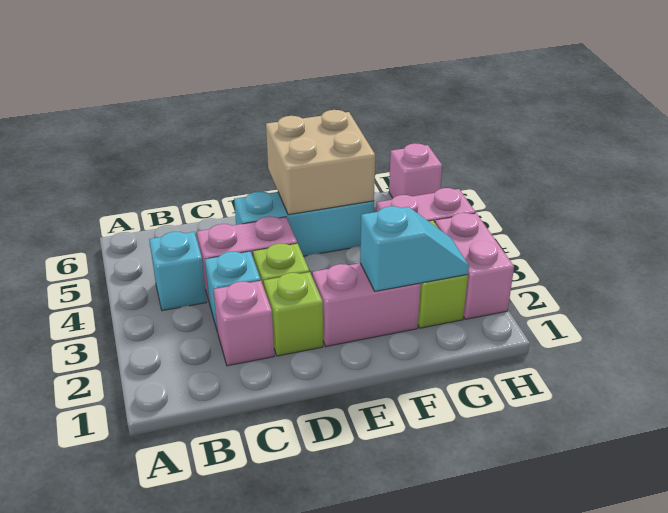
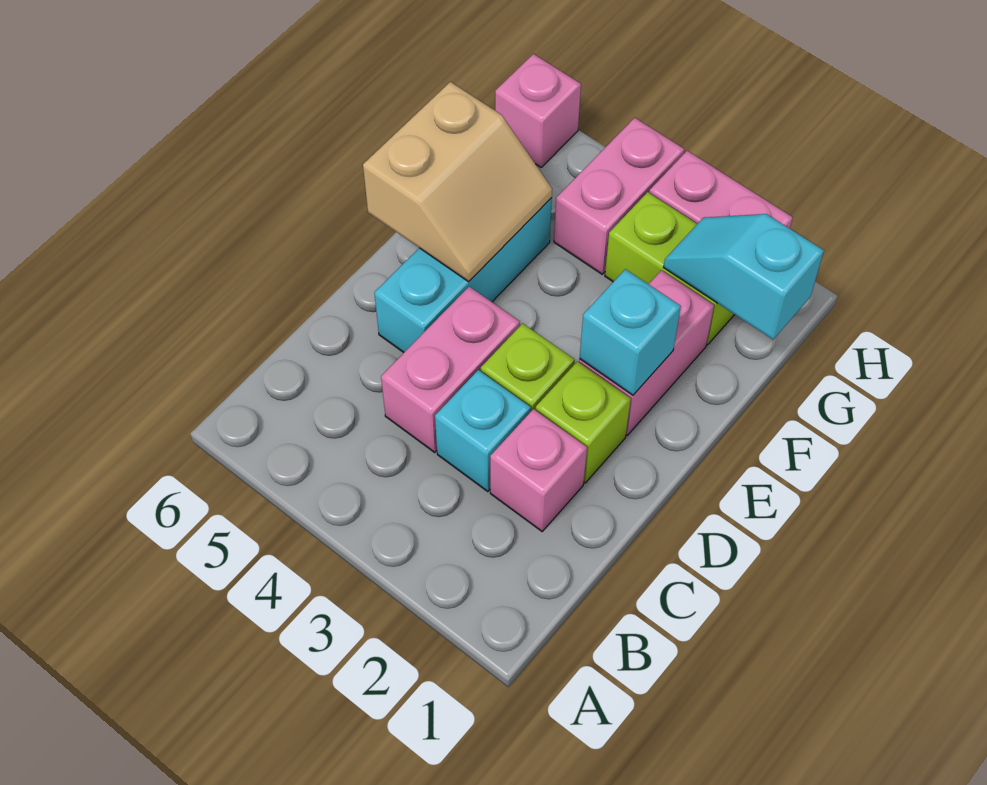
cyan brick B4 level 1 -> cyan brick E2 level 2
tan brick E5:F6 level 2 -> tan slope E5:F6 level 2 top 6
cyan slope F2:G2 level 2 top F -> cyan slope G1:G2 level 2 top 1

